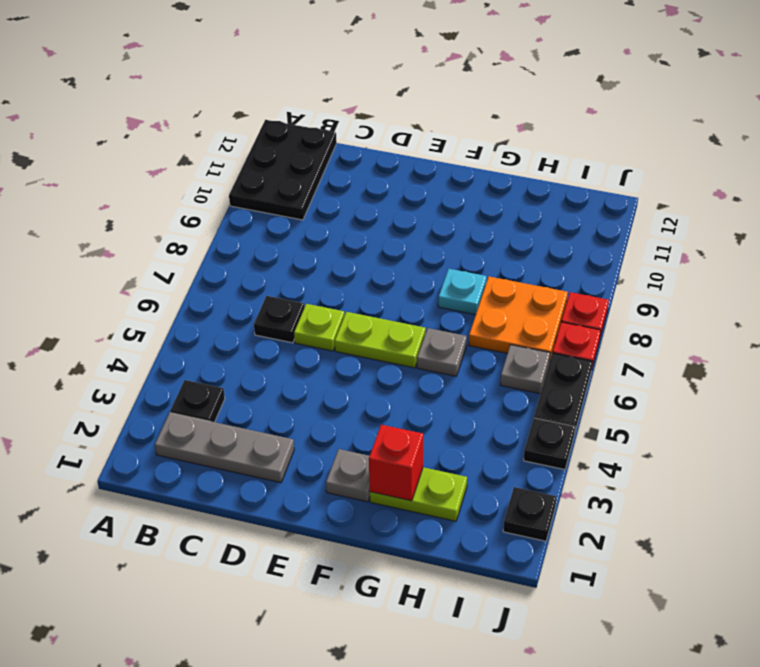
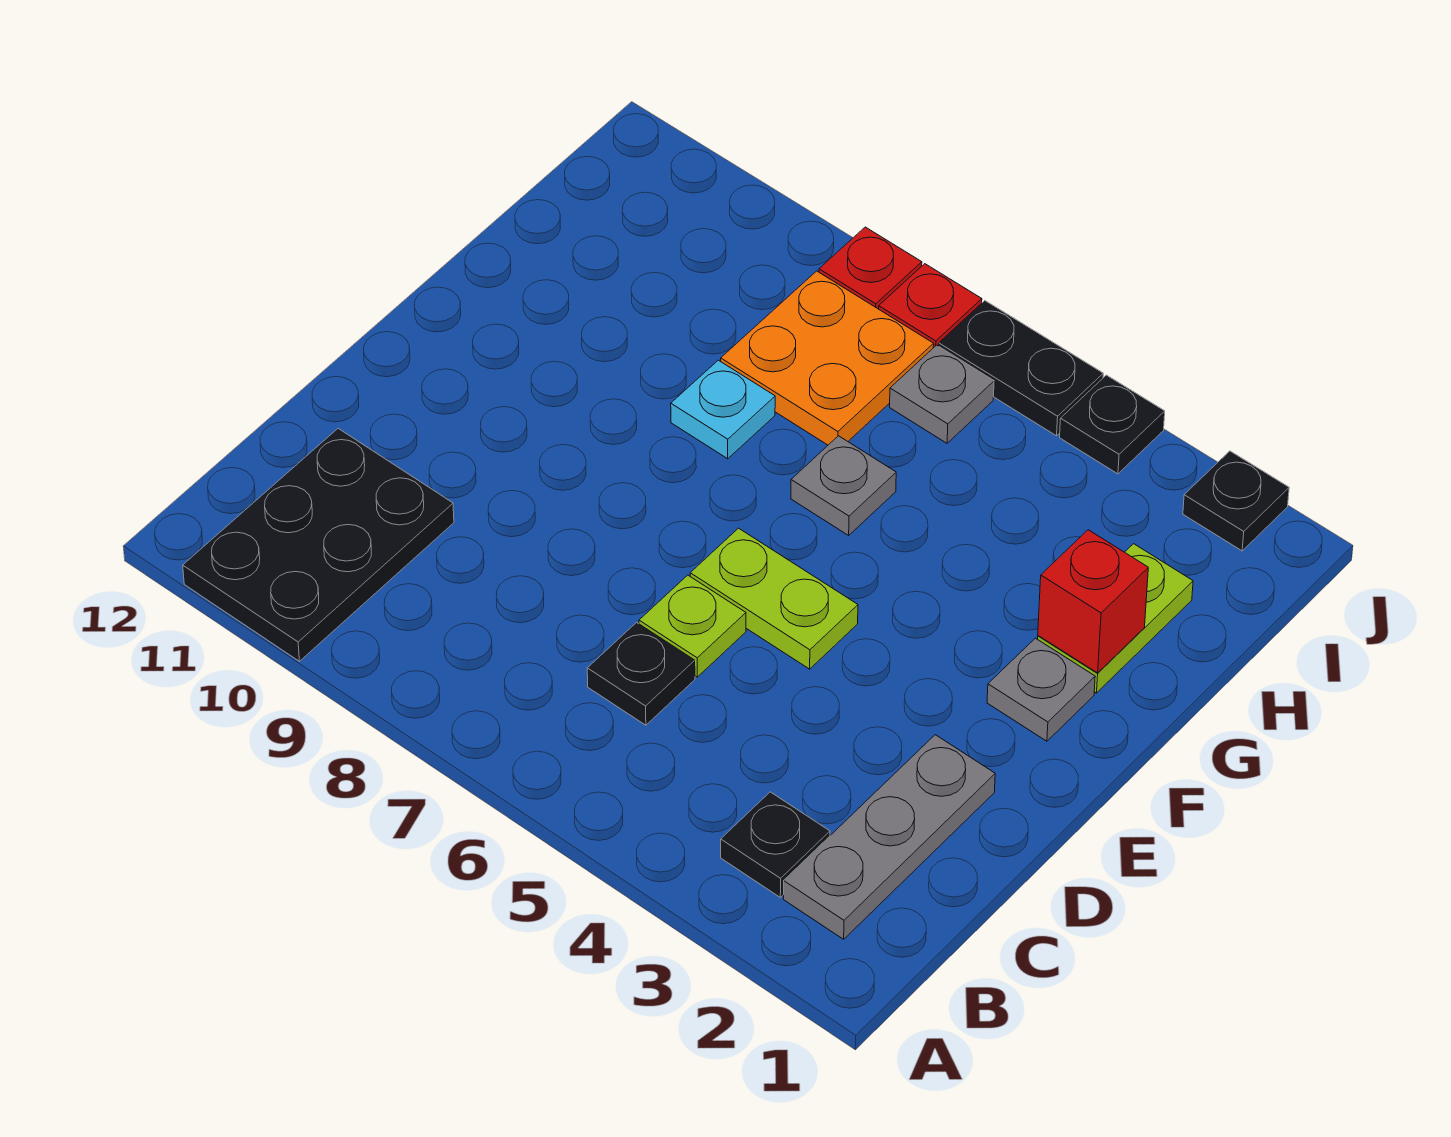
black plate A10:B12 level 1 -> black plate A10:C11 level 1
lime plate E6:F6 level 1 -> lime plate E5:E6 level 1

